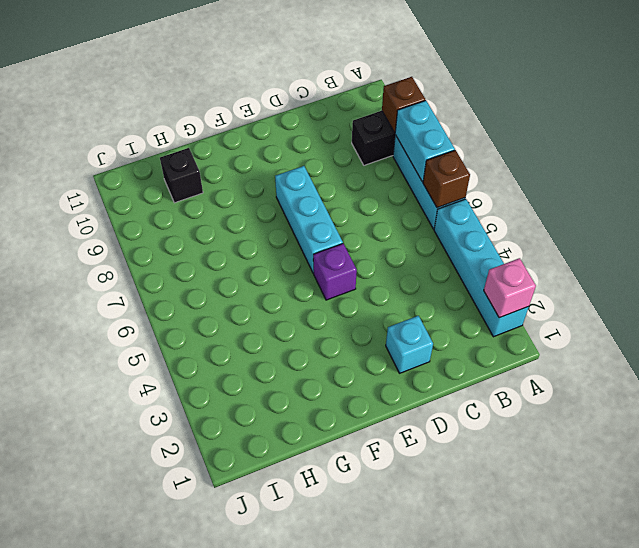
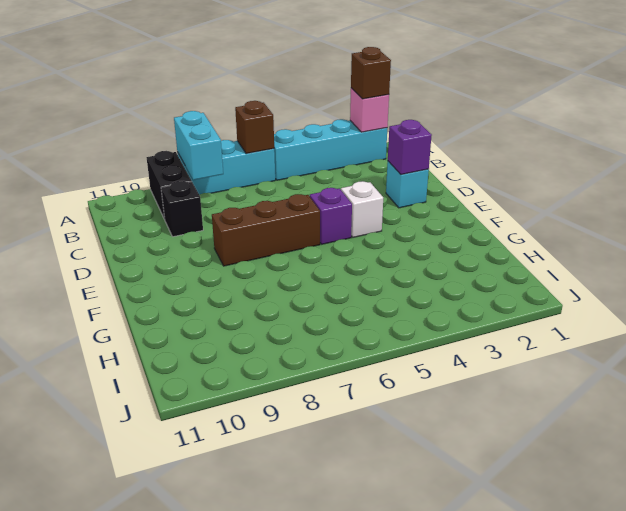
cyan brick A7:A8 level 2 -> cyan brick A8:B8 level 2
brown brick A9 level 2 -> brown brick A2 level 3
none -> purple brick D2 level 2
none -> white brick E4 level 1
cyan brick E6:E8 level 1 -> brown brick E6:E8 level 1
black brick H10 level 1 -> black brick C9 level 1

